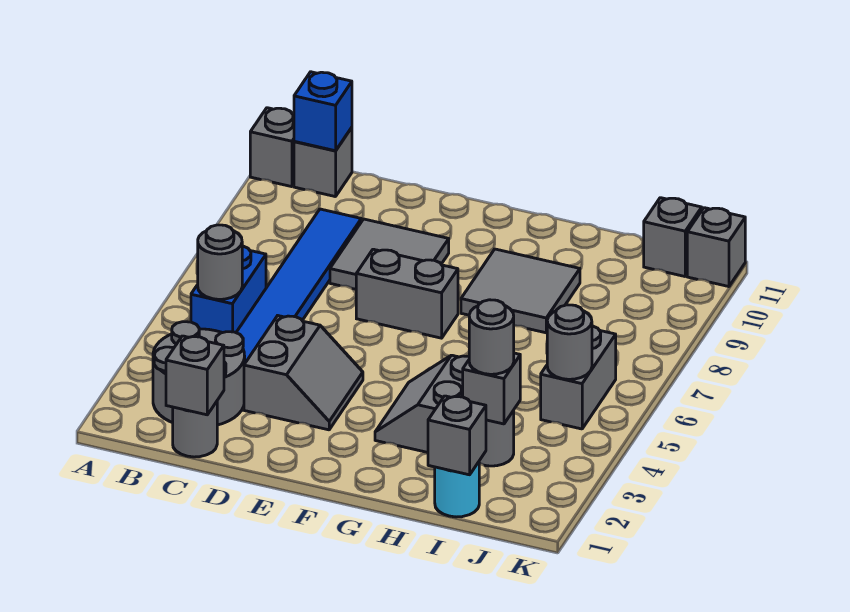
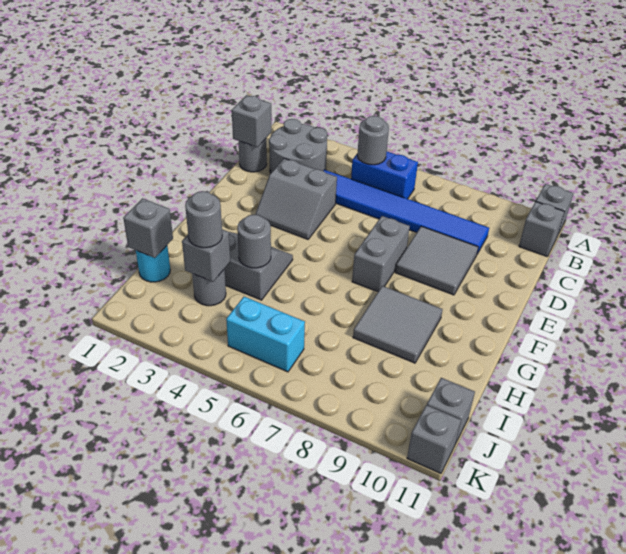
blue brick B11 level 2 -> none
grey brick J5:J6 level 1 -> cyan brick J5:J6 level 1
grey round brick J5 level 2 -> grey round brick H4 level 2

